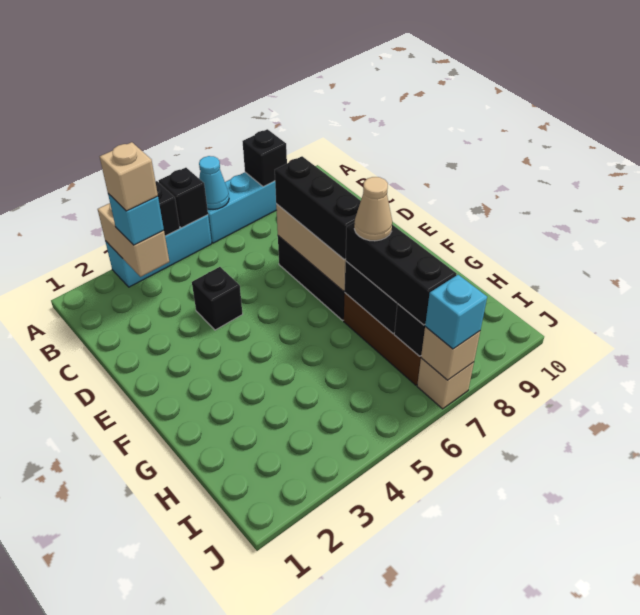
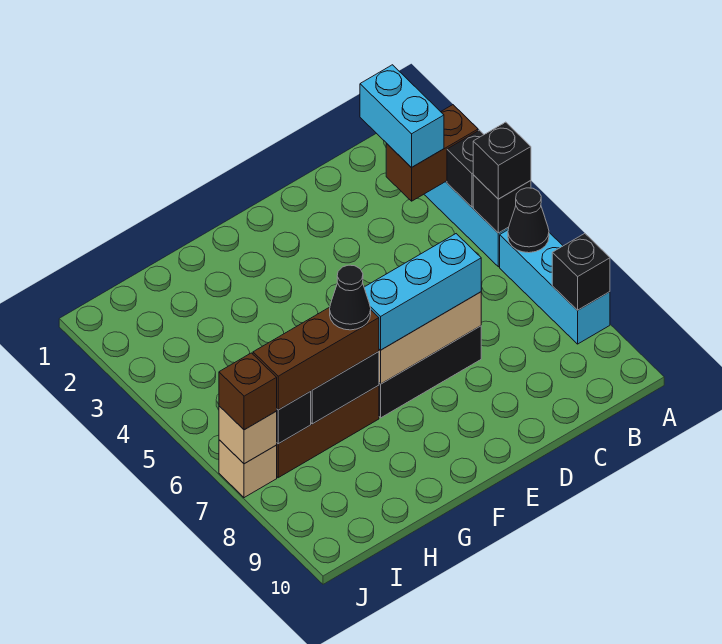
tan brick A3:B3 level 2 -> brown brick A3:B3 level 2
cyan cone A6 level 2 -> black cone A6 level 2
cyan brick B3 level 3 -> cyan brick B2:B3 level 3
tan brick B3 level 4 -> none
black brick D4 level 1 -> black brick A5 level 3
black brick D7:F7 level 3 -> cyan brick D7:F7 level 3
black brick G7:I7 level 3 -> brown brick G7:I7 level 3
tan cone G7 level 4 -> black cone G7 level 4
cyan brick J7 level 3 -> brown brick J7 level 3

